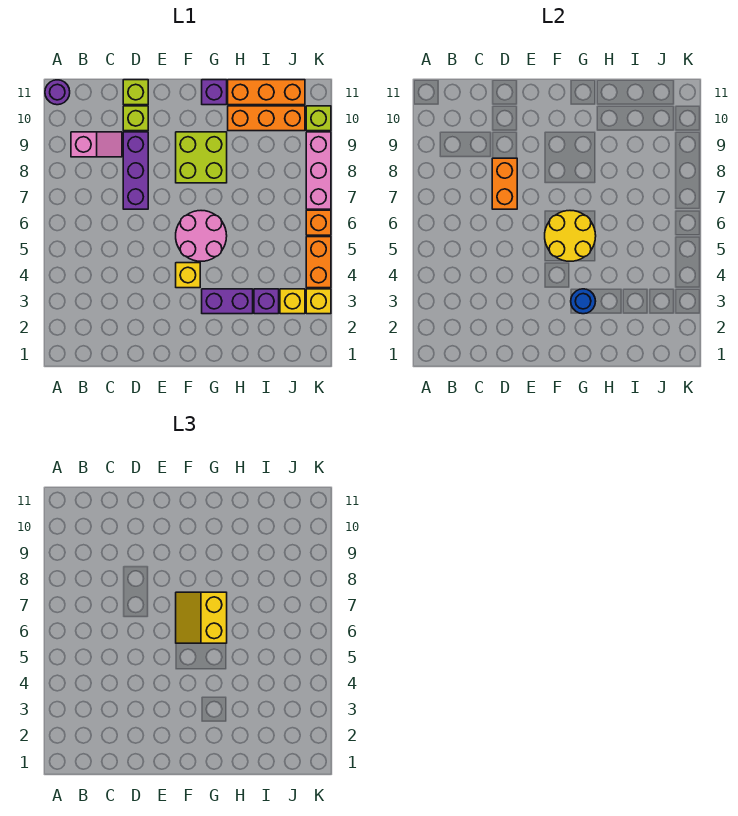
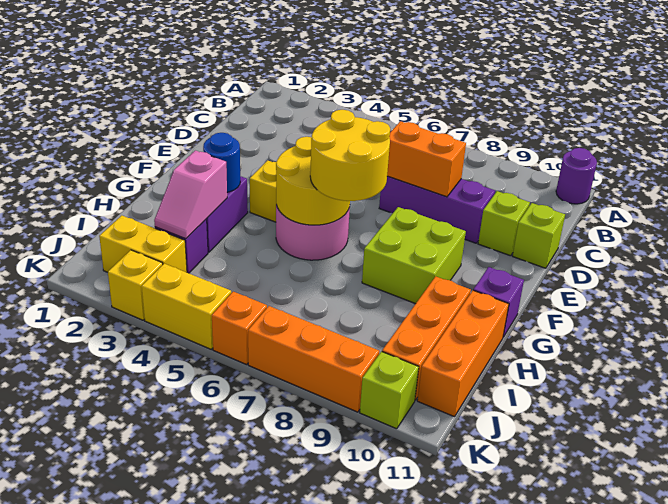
pink slope B9:C9 level 1 top B -> pink slope H3:I3 level 2 top H
yellow slope F6:G7 level 3 top G -> yellow round brick F6:G7 level 3
yellow brick J3 level 1 -> yellow brick J2:J3 level 1
orange brick K4:K5 level 1 -> yellow brick K4:K5 level 1
pink brick K7:K9 level 1 -> orange brick K7:K9 level 1

